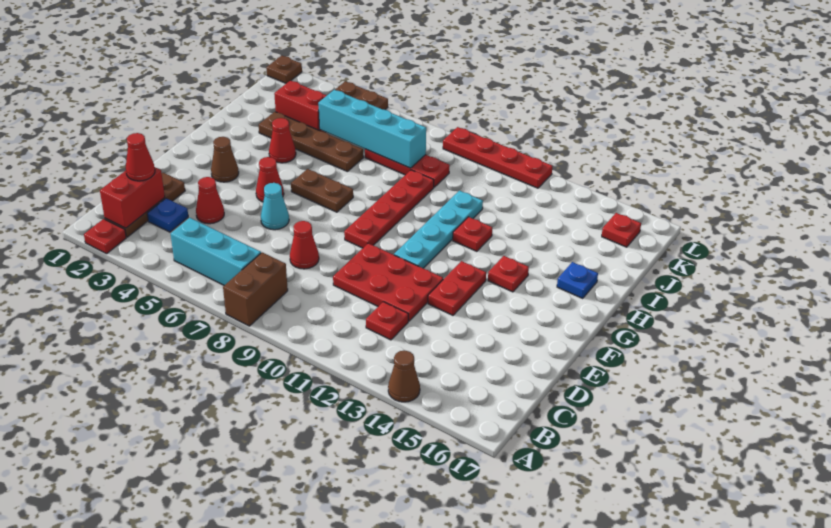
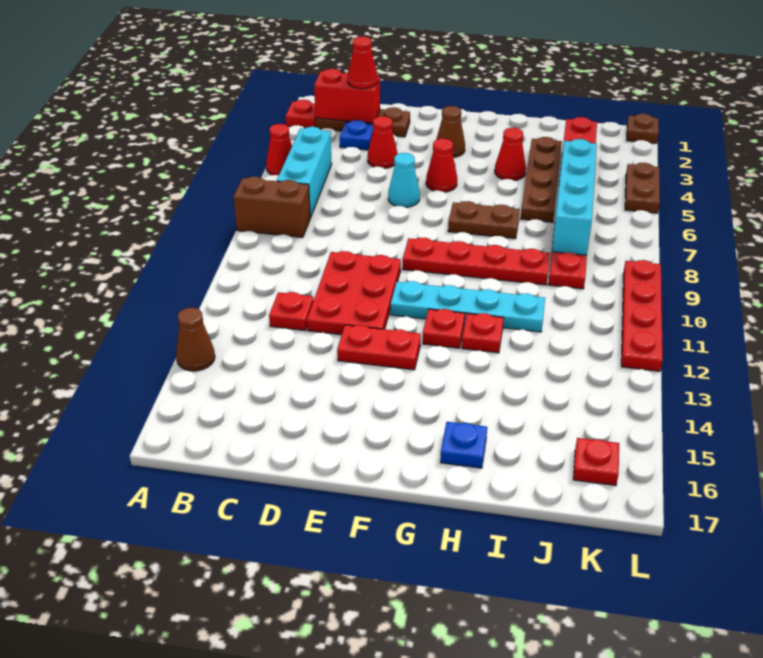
red cone D8 level 1 -> red cone A5 level 1
brown plate G6:G7 level 1 -> brown plate G7:H7 level 1
red plate G14 level 1 -> red plate G12 level 1

